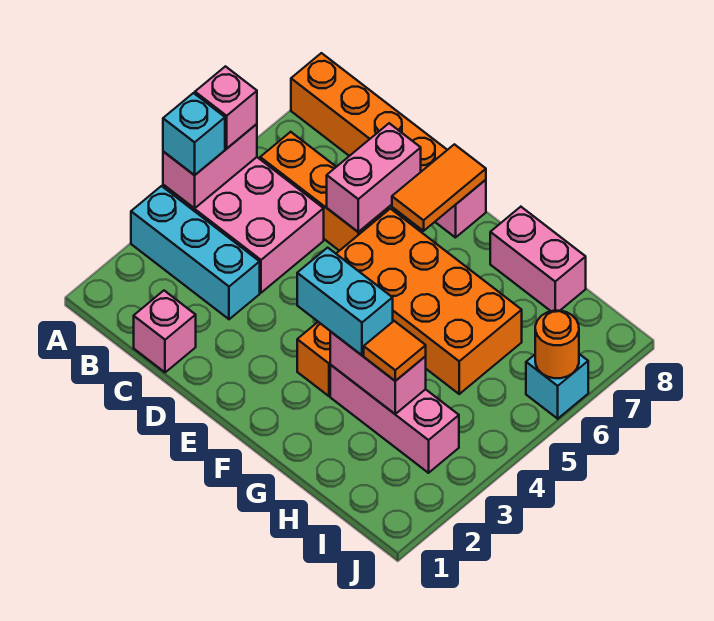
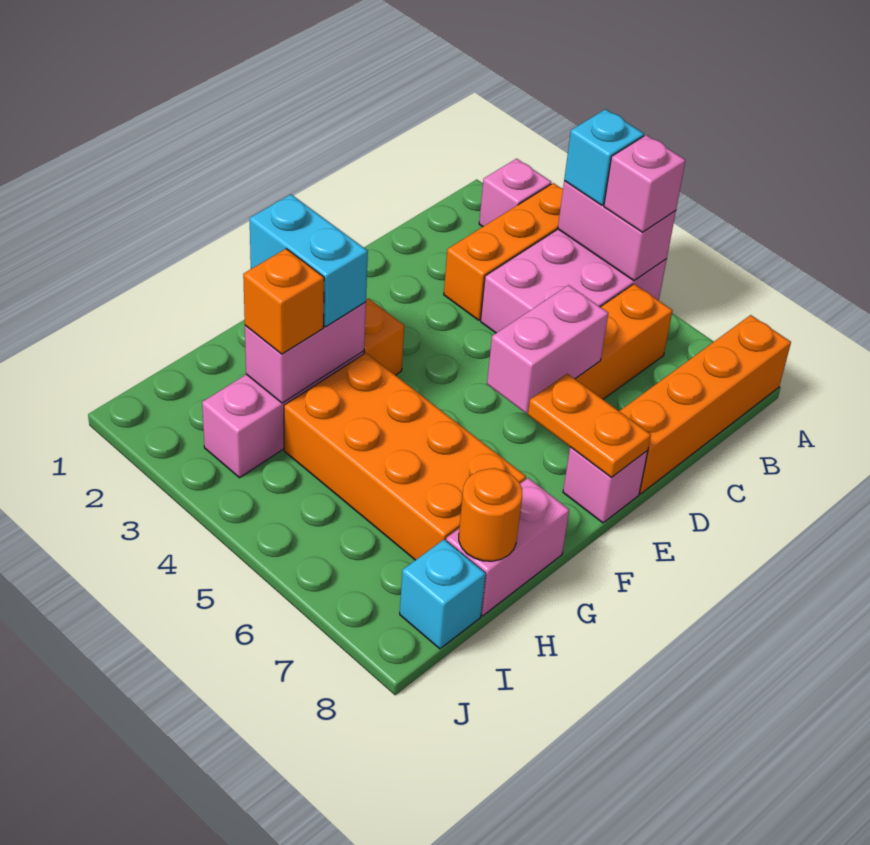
cyan brick A3:C3 level 1 -> orange brick A3:C3 level 1
pink brick C1 level 1 -> pink brick A2 level 1
pink brick D6:D7 level 2 -> pink brick D6:E6 level 2
orange brick E5:H6 level 1 -> orange brick G4:H7 level 1
orange tile E7:E8 level 2 -> orange plate E7:E8 level 2
cyan brick F3:G3 level 3 -> cyan brick G2:G3 level 3
orange tile H3 level 3 -> orange brick H3 level 3
cyan brick J6 level 1 -> cyan brick I8 level 1
orange round brick J6 level 2 -> orange round brick H8 level 2

